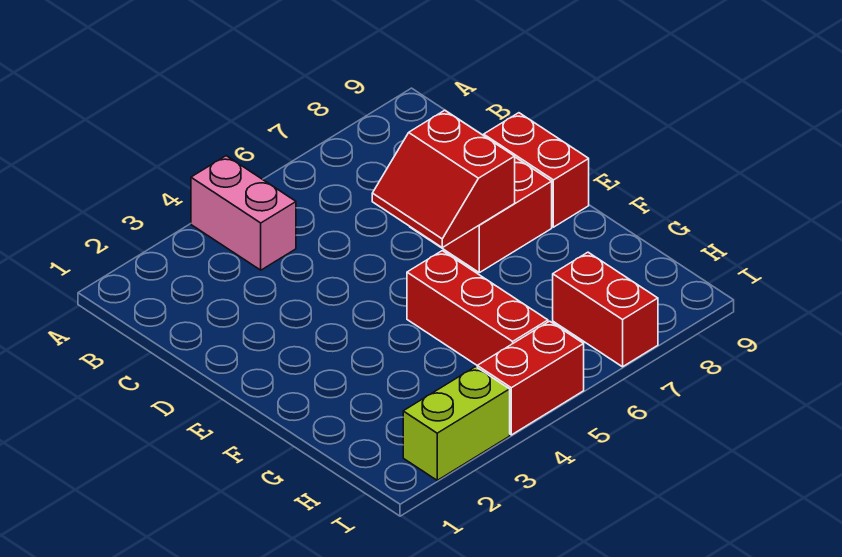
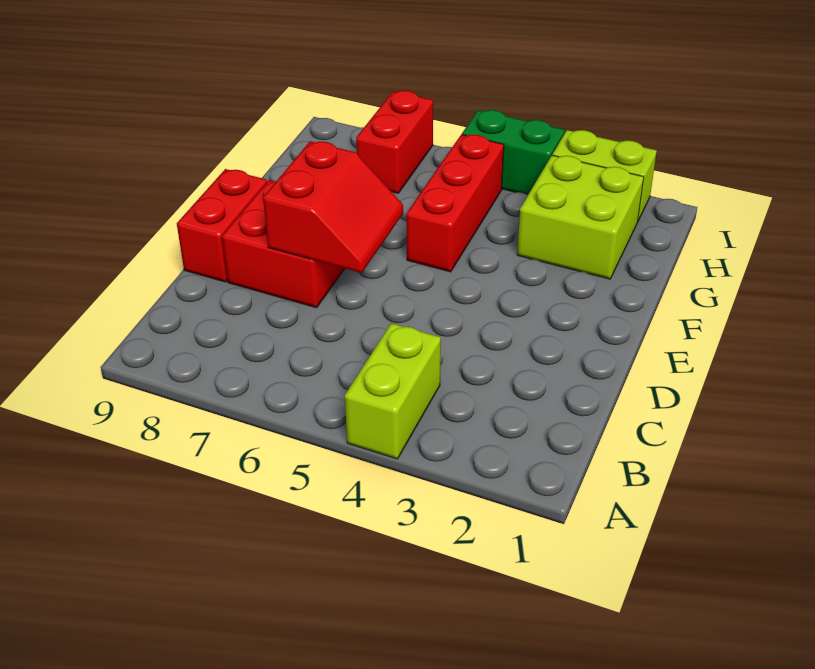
pink brick A4:B4 level 1 -> lime brick A4:B4 level 1
none -> lime brick G2:H3 level 1
red brick I4:I5 level 1 -> green brick I4:I5 level 1

